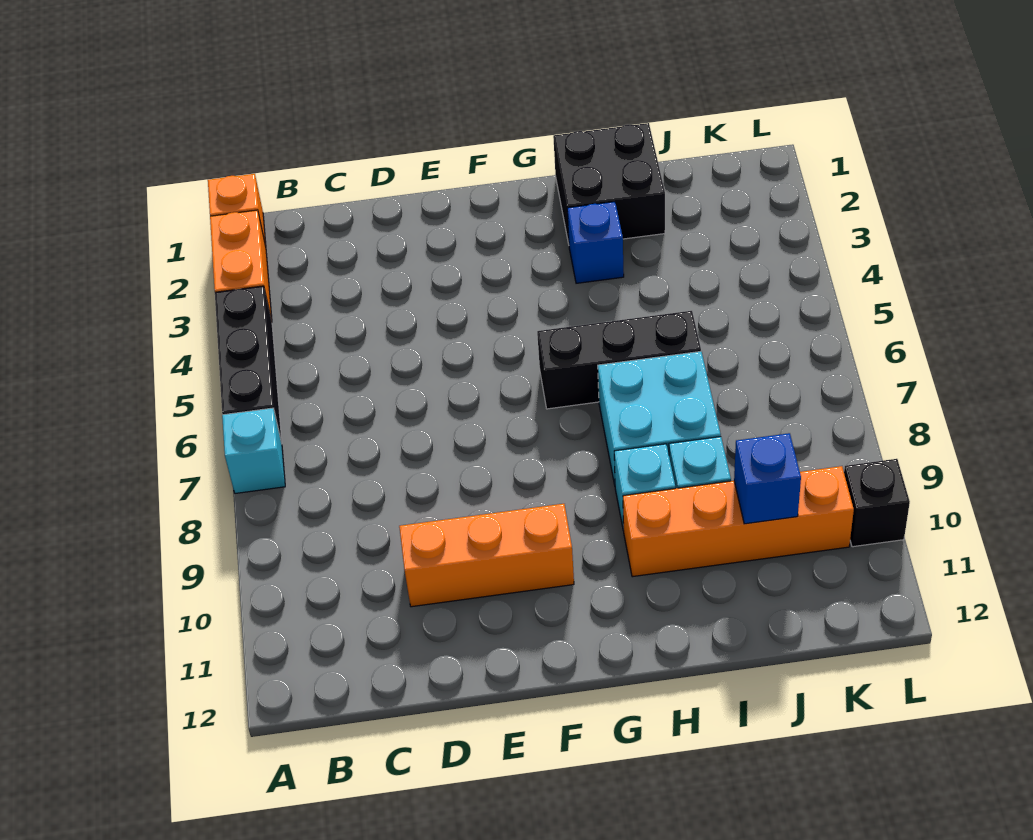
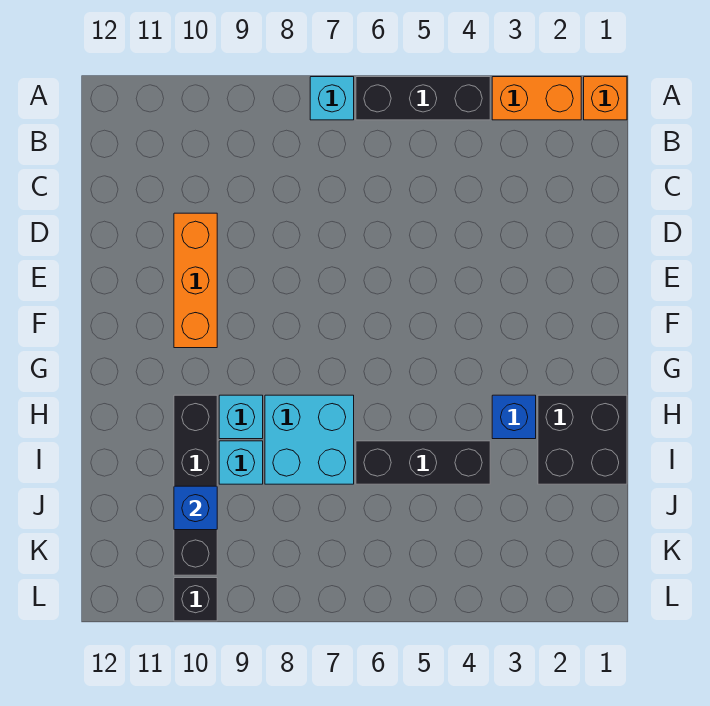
black brick G6:I6 level 1 -> black brick I4:I6 level 1
orange brick H10:K10 level 1 -> black brick H10:K10 level 1

